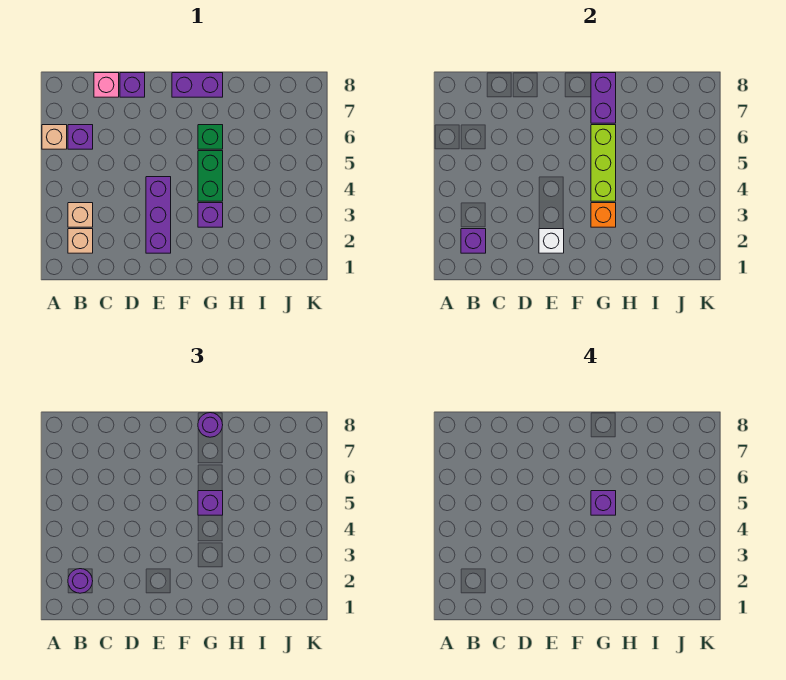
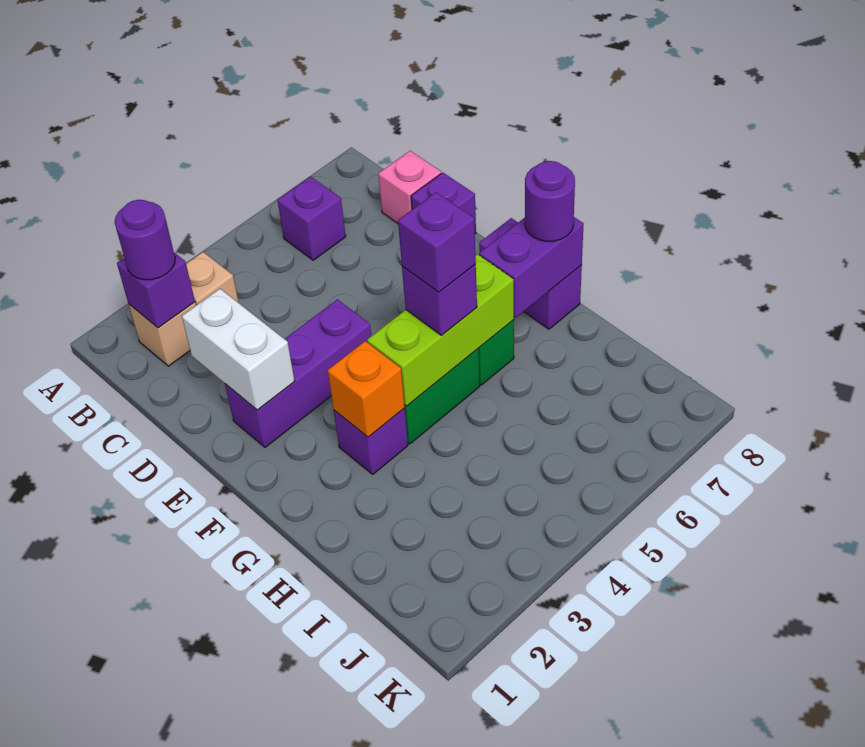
tan brick A6 level 1 -> none
white brick E2 level 2 -> white brick D2:E2 level 2

